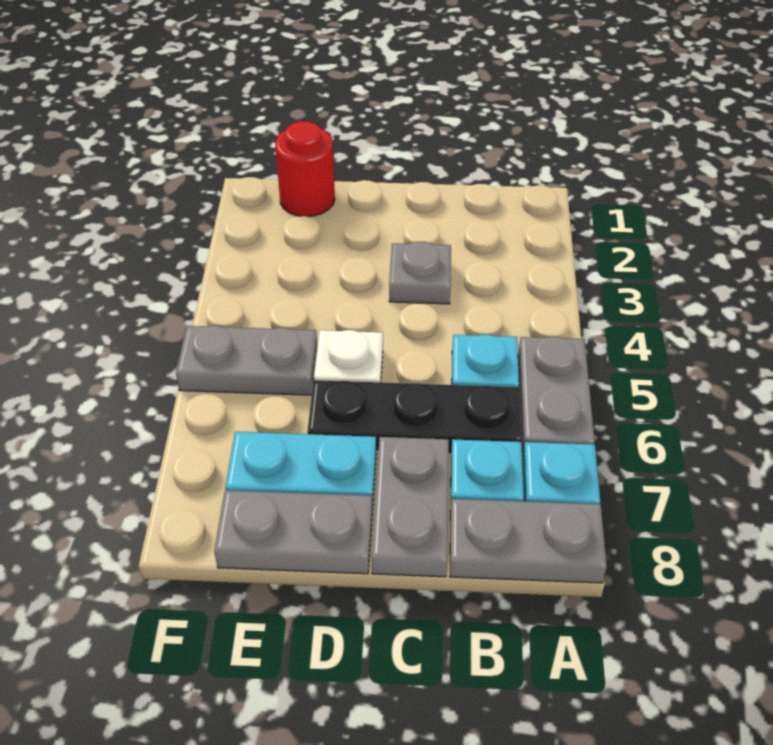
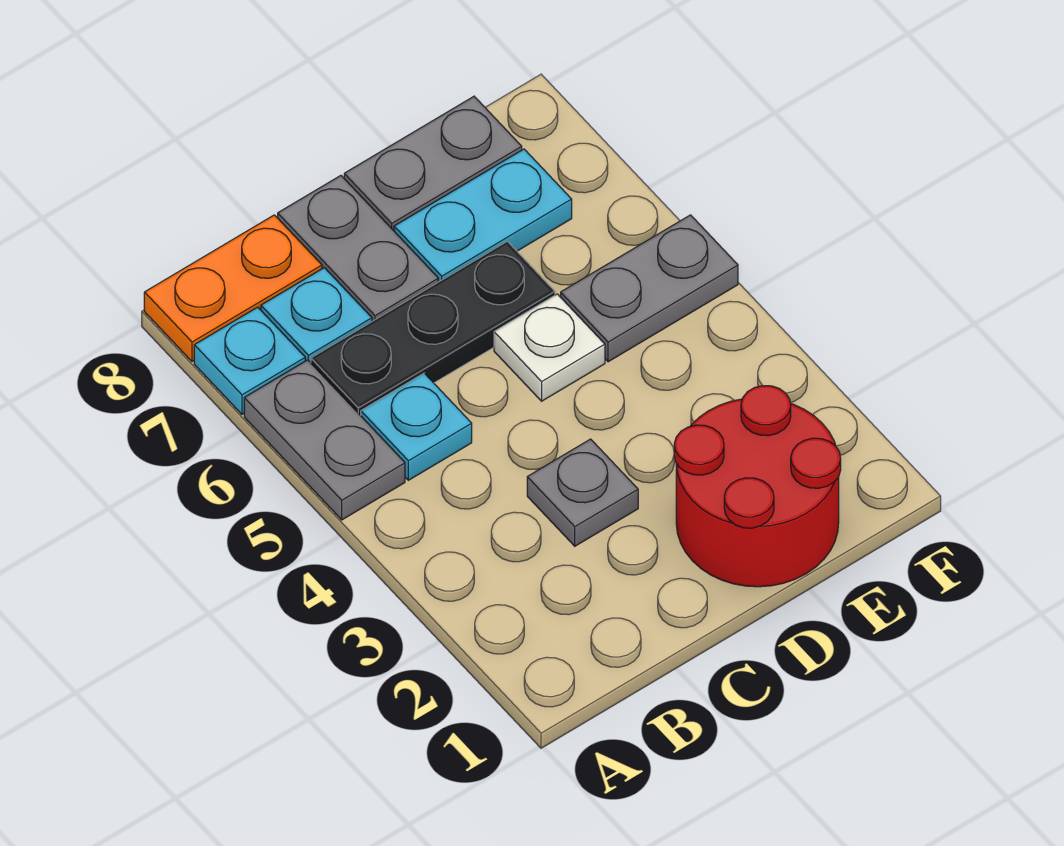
grey plate A8:B8 level 1 -> orange plate A8:B8 level 1
red round brick E1 level 1 -> red round brick D1:E2 level 1

